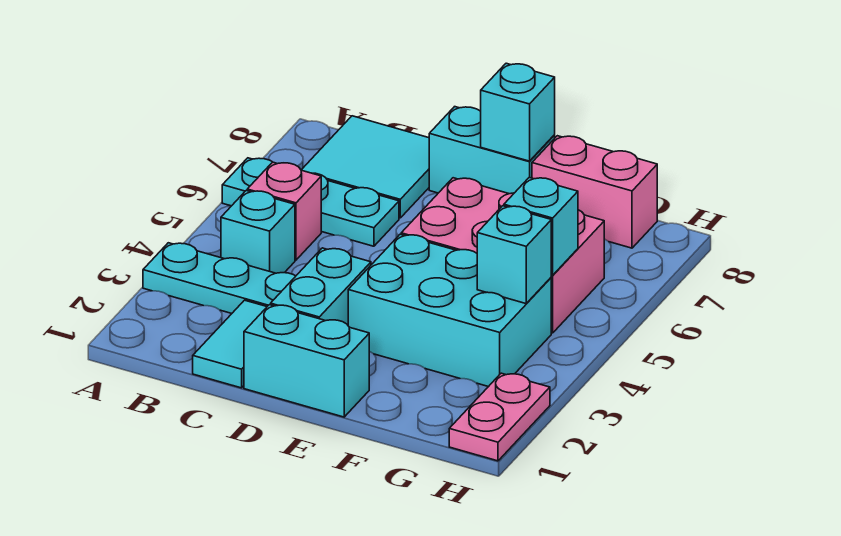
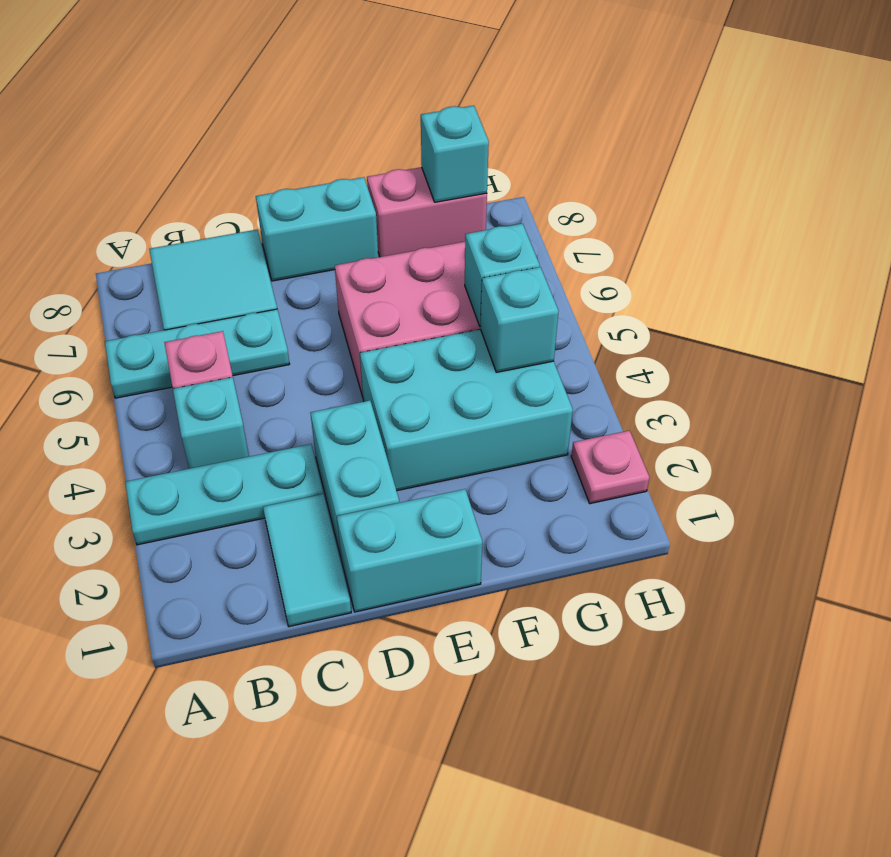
cyan brick E8 level 2 -> cyan brick G8 level 2
pink plate H1:H2 level 1 -> pink plate H2 level 1

